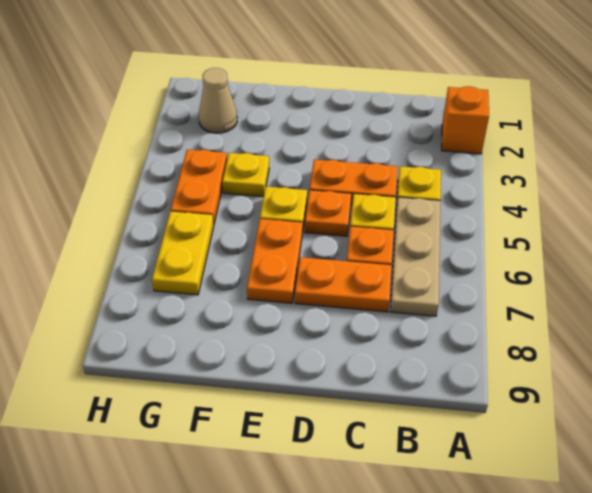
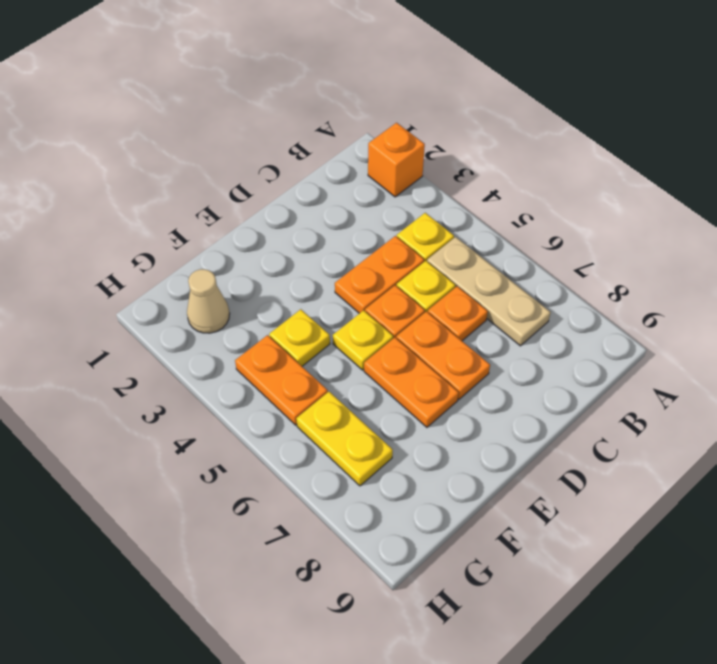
orange plate C7:D7 level 1 -> orange plate D6:D7 level 1

